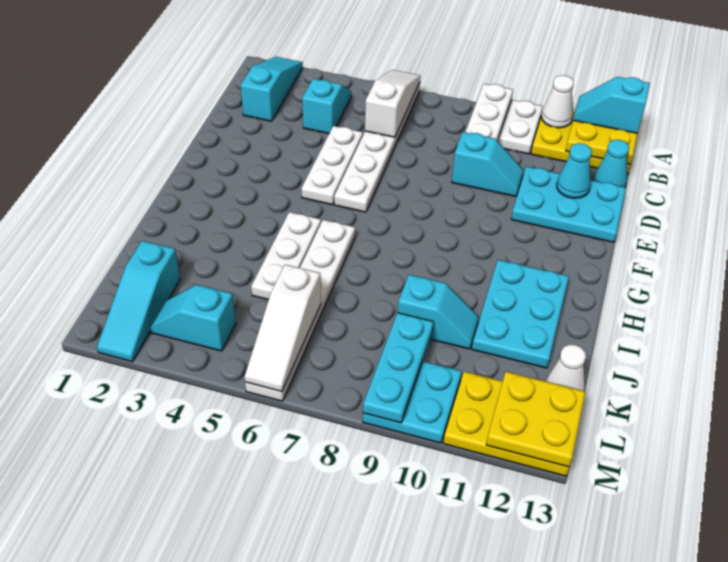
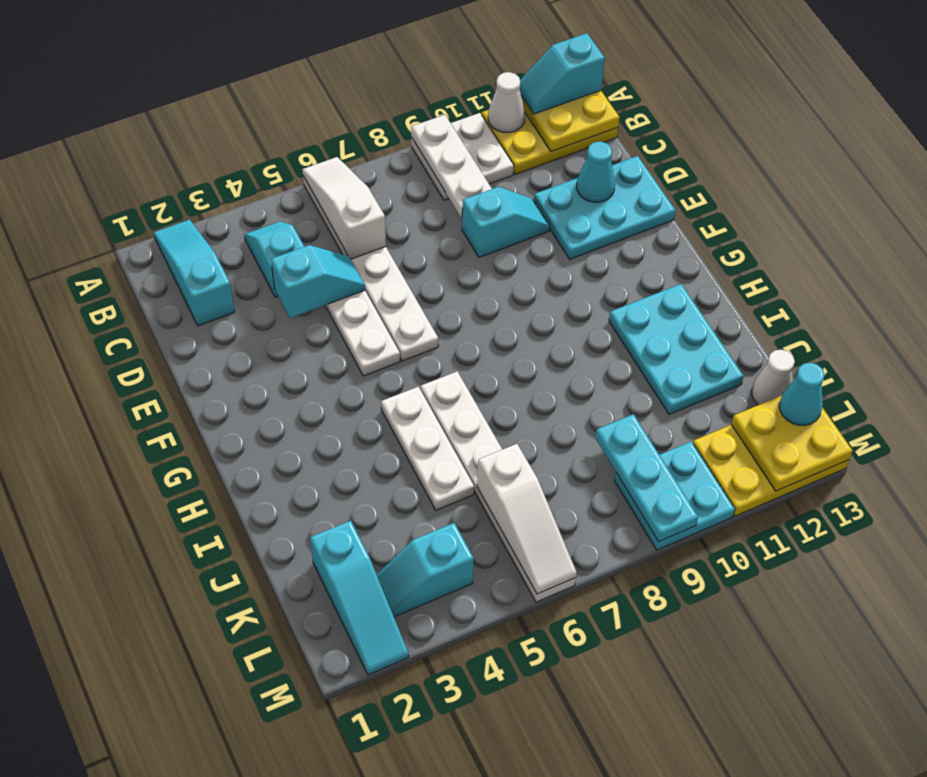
cyan cone C13 level 1 -> cyan cone L13 level 3
cyan slope J9:J10 level 1 top 9 -> cyan slope D4:D5 level 2 top 4

